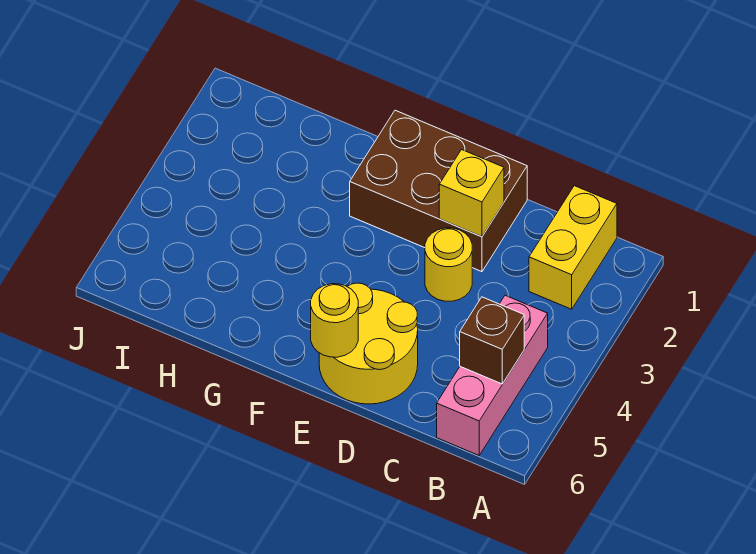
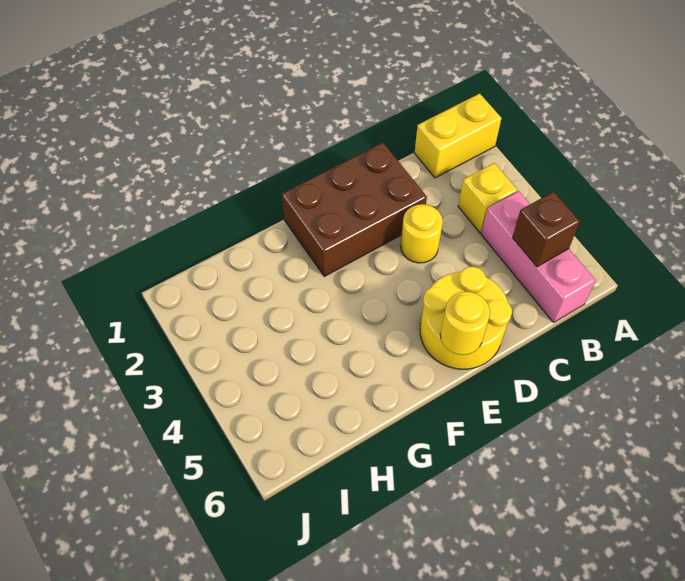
yellow brick B1:B2 level 1 -> yellow brick A1:B1 level 1
yellow brick D2 level 2 -> yellow brick B3 level 1

